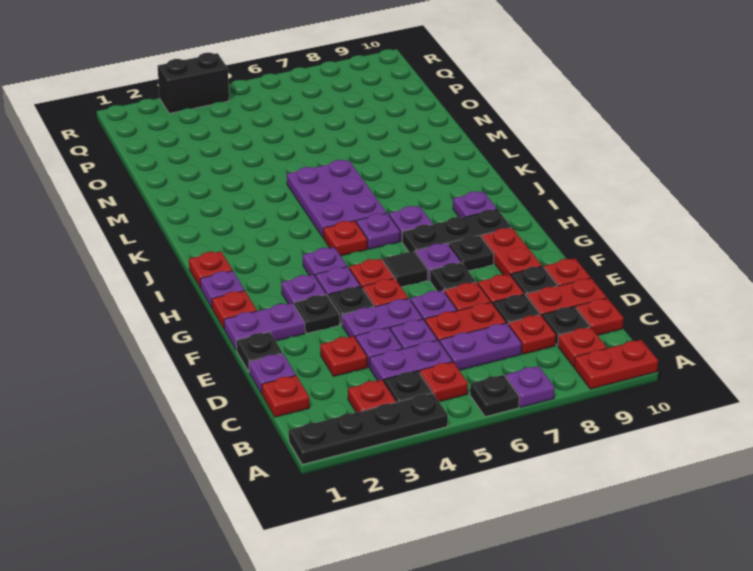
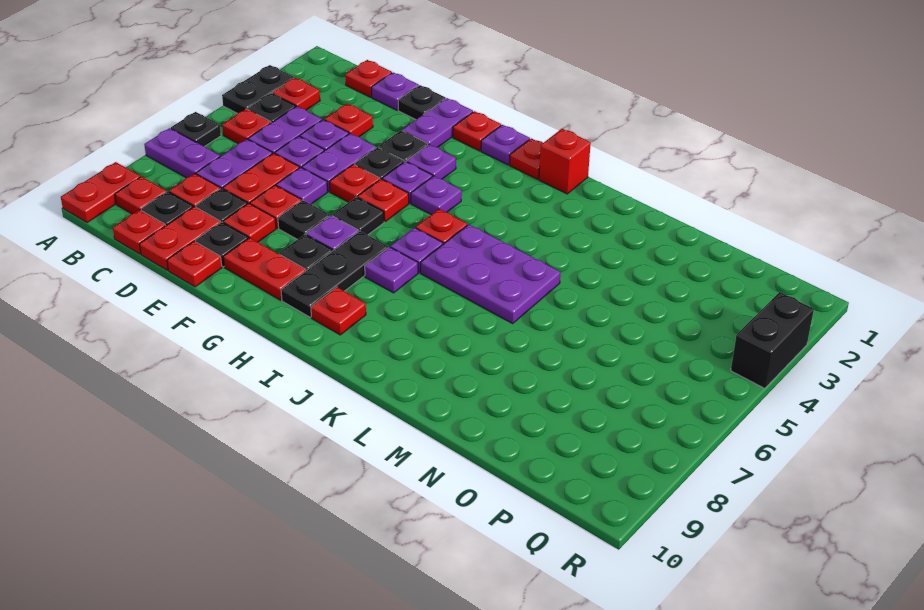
black plate A1:A4 level 1 -> black plate A3:A4 level 1
purple plate A7 level 1 -> purple plate A7:B7 level 1
black tile G6 level 1 -> black plate G6 level 1
purple plate I9 level 1 -> red plate I9 level 1
none -> red brick J1 level 1

